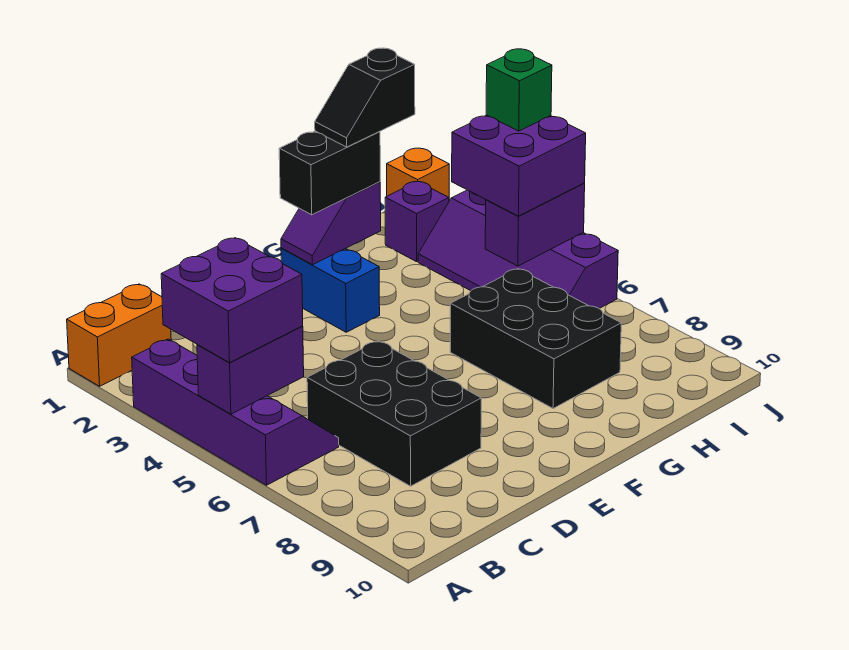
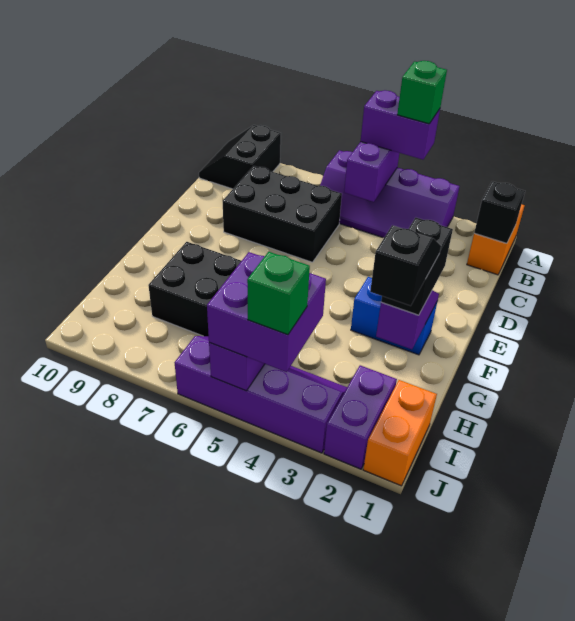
purple brick A4:B5 level 3 -> purple brick A4:A5 level 3
none -> green brick A4 level 4
none -> black slope A9:B10 level 1 top 9
none -> black brick B1 level 2
purple brick I2 level 1 -> purple brick I2:J2 level 1
orange brick J1 level 1 -> orange brick I1:J1 level 1

